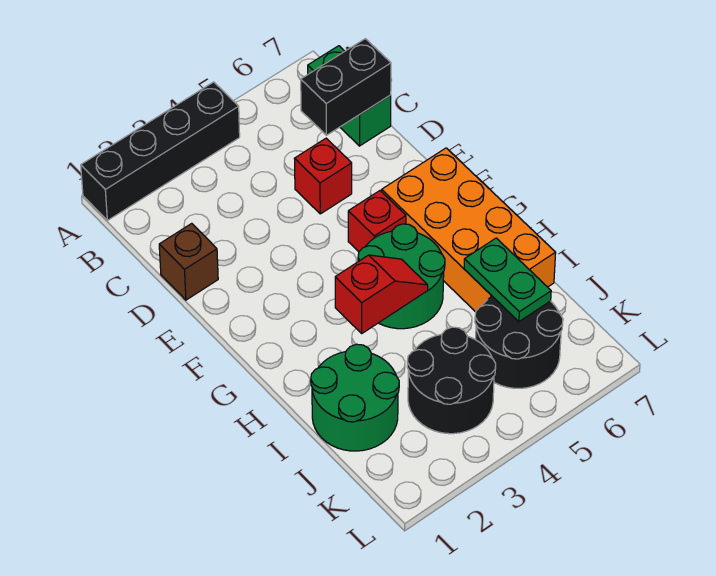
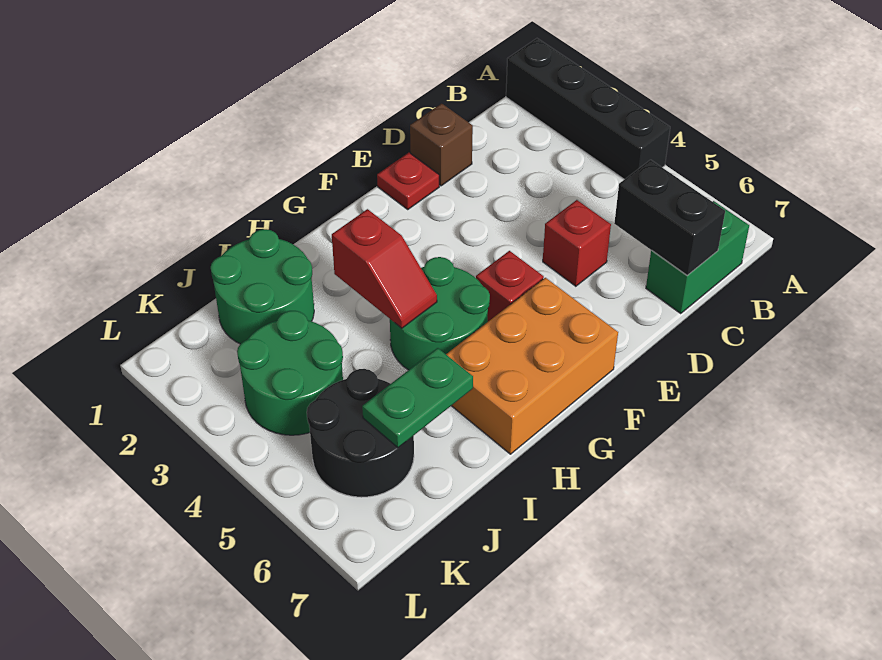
none -> red plate E1 level 1
orange brick F6:I7 level 1 -> orange brick F6:H7 level 1
black round brick J3:K4 level 1 -> green round brick J3:K4 level 1

